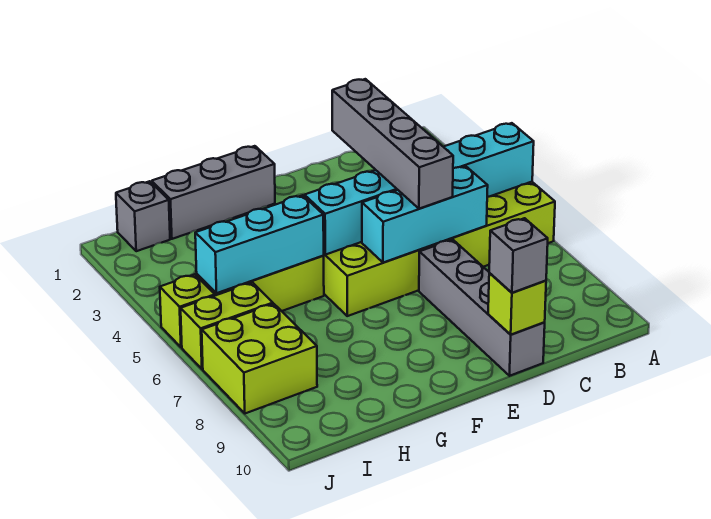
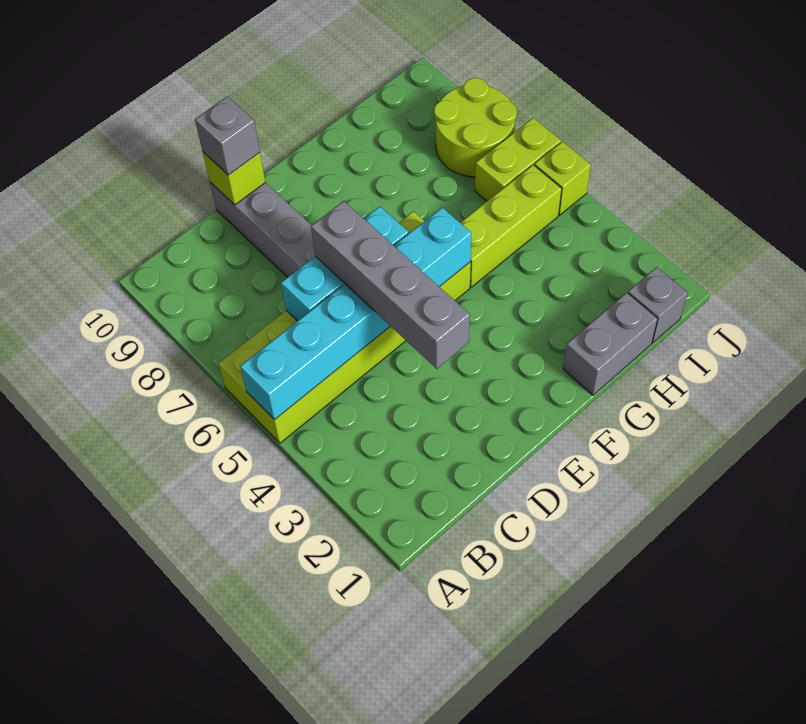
grey brick F1:H1 level 1 -> grey brick G1:H1 level 1
cyan brick G5:I5 level 2 -> none
lime brick I7:J8 level 1 -> lime round brick I7:J8 level 1

